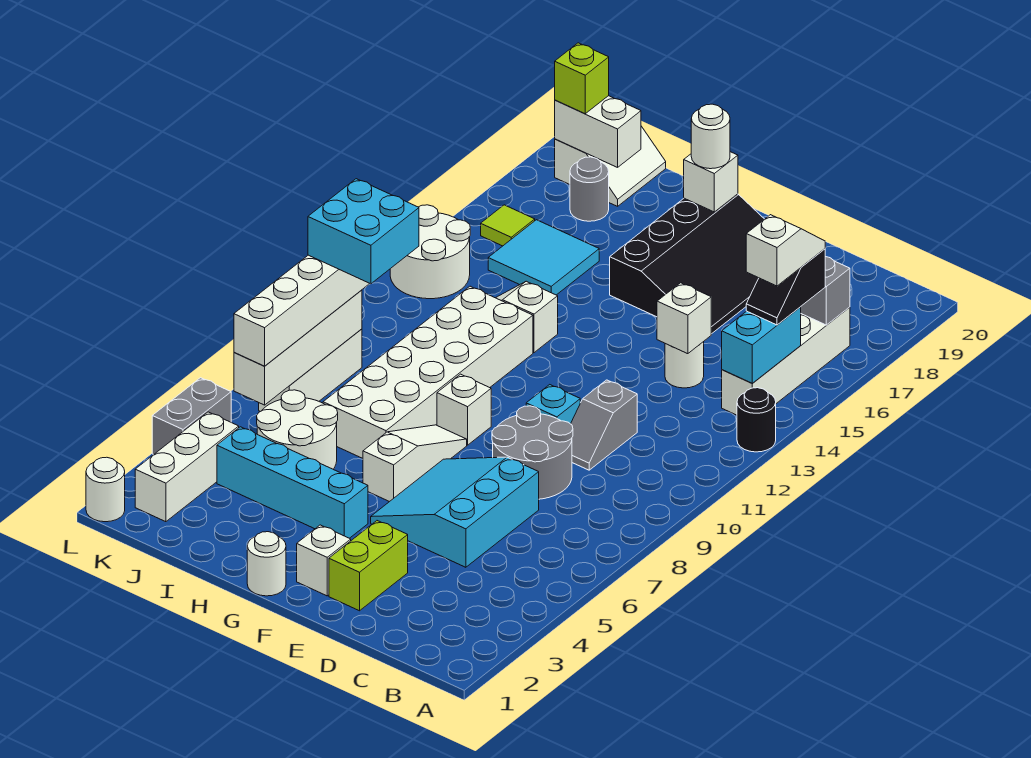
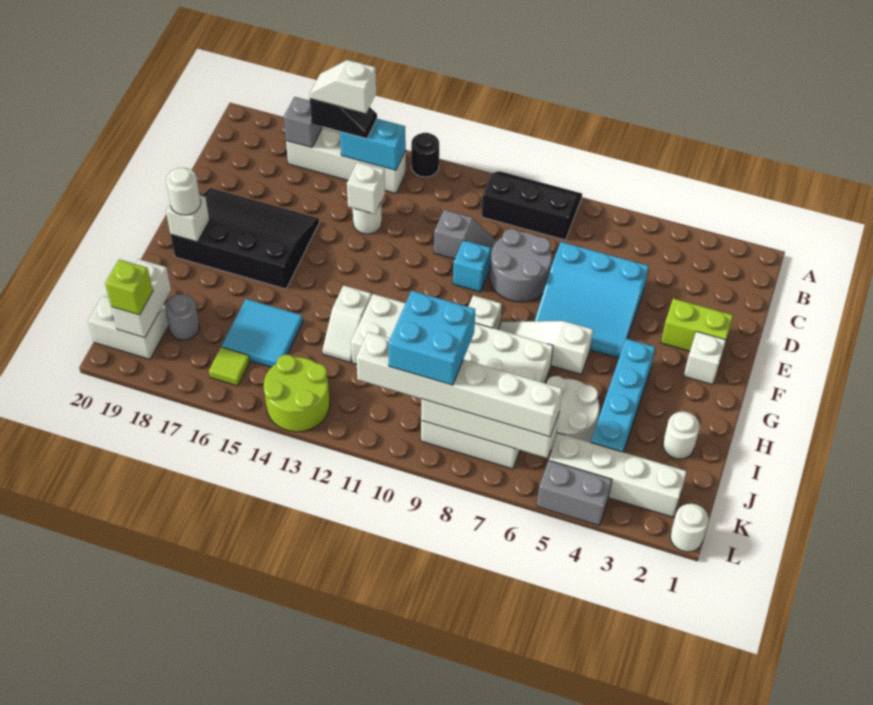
none -> black slope A8:B10 level 1 top B
white round brick G1 level 1 -> white round brick I2 level 1
white brick K2:K4 level 1 -> white brick K2:K5 level 1
white round brick K13:L14 level 1 -> lime round brick K13:L14 level 1

